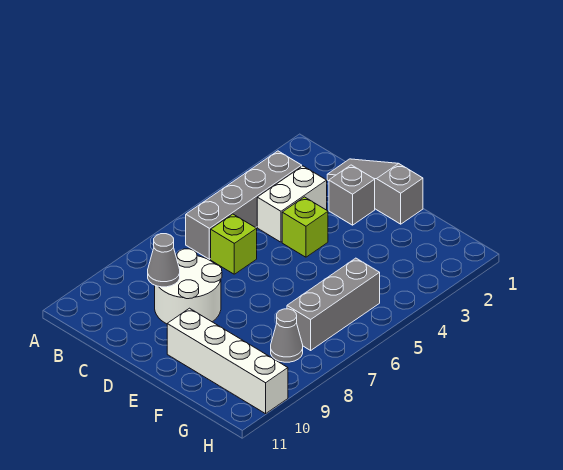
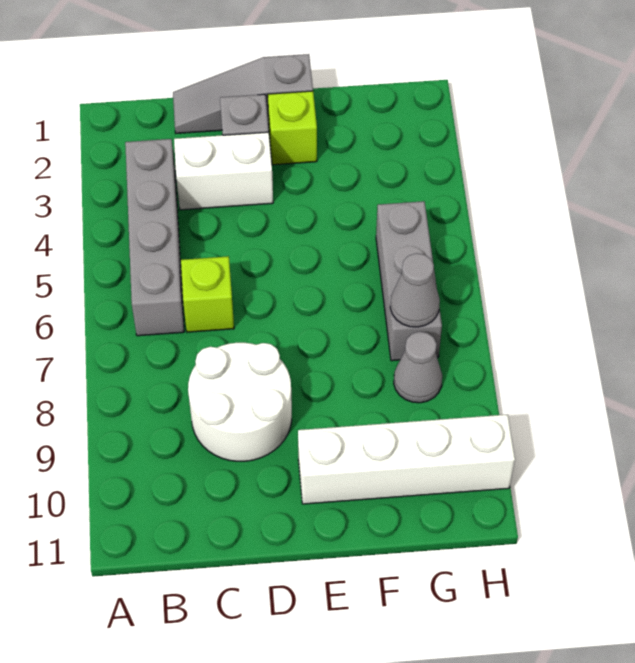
white brick C3:C4 level 1 -> white brick C3:D3 level 1
grey cone C9 level 2 -> grey cone G7 level 2
lime brick D4 level 1 -> lime brick E2 level 1

